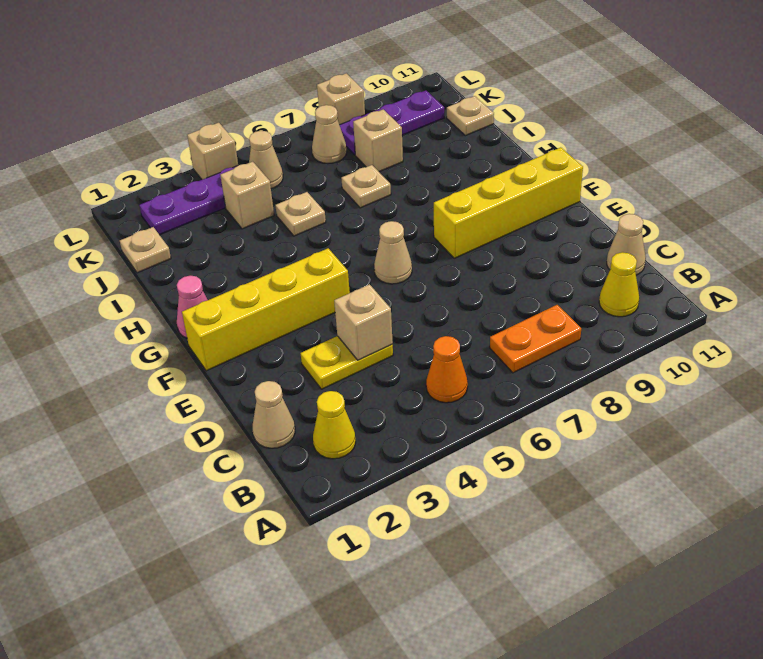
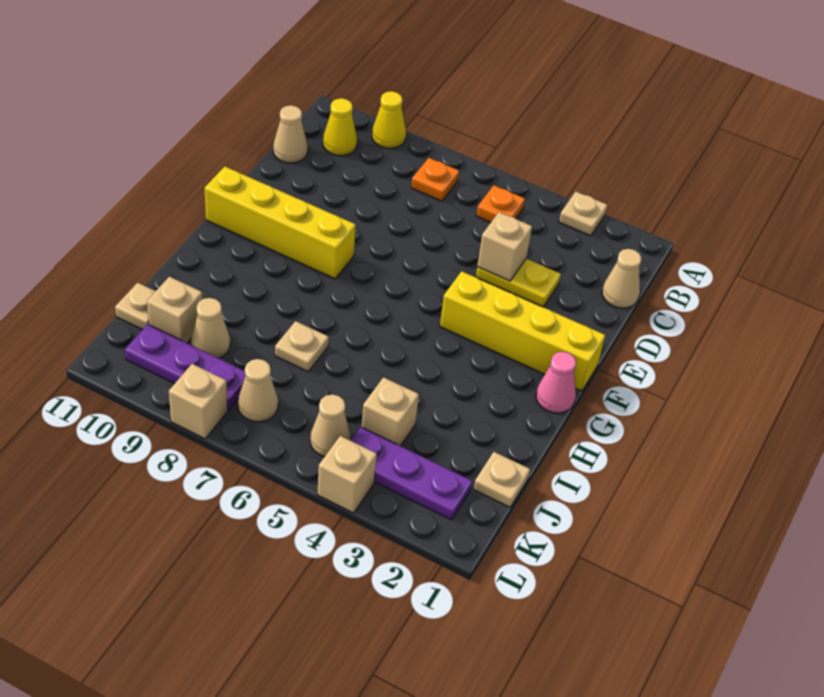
yellow cone B2 level 1 -> yellow cone A9 level 1
orange cone B5 level 1 -> orange plate B5 level 1
orange plate B7:B8 level 1 -> orange plate B7 level 1
tan cone F6 level 1 -> tan cone J9 level 1
tan plate I5 level 1 -> tan plate A3 level 1
tan brick J8 level 1 -> tan brick J10 level 1

